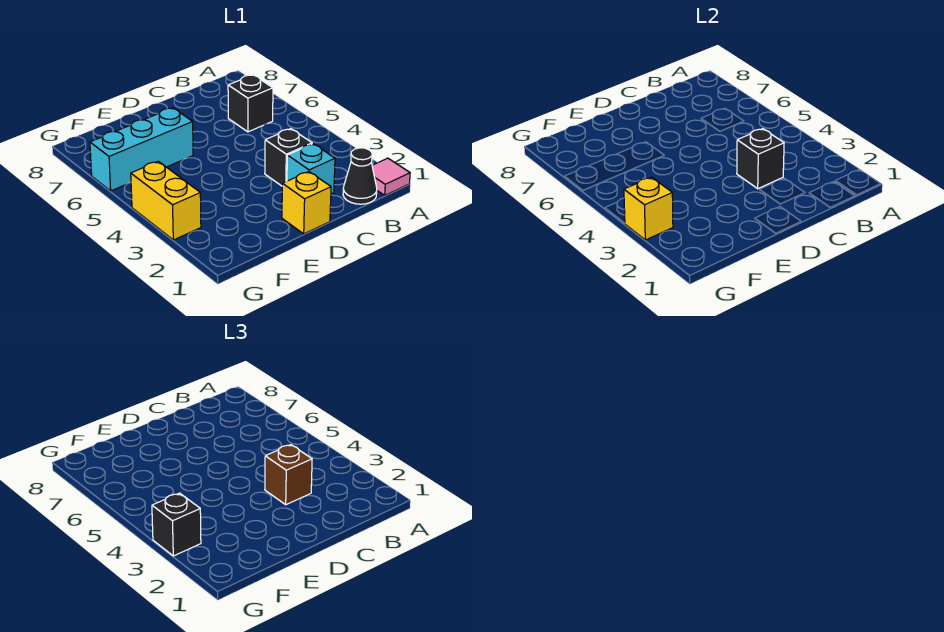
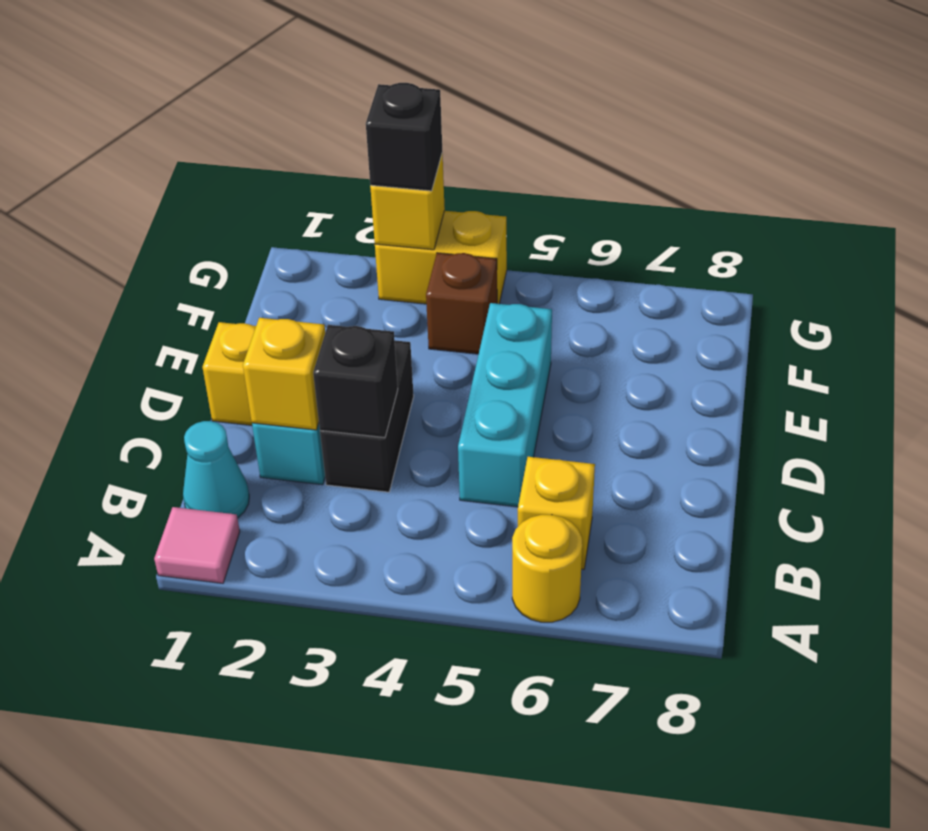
none -> yellow round brick A6 level 1
black cone B1 level 1 -> cyan cone B1 level 1
black brick B6 level 1 -> yellow brick B6 level 1
none -> yellow brick C2 level 2
black brick C3 level 1 -> black brick C3:D3 level 1
brown brick C3 level 3 -> brown brick F4 level 1
cyan brick E6:G6 level 1 -> cyan brick C5:E5 level 1

